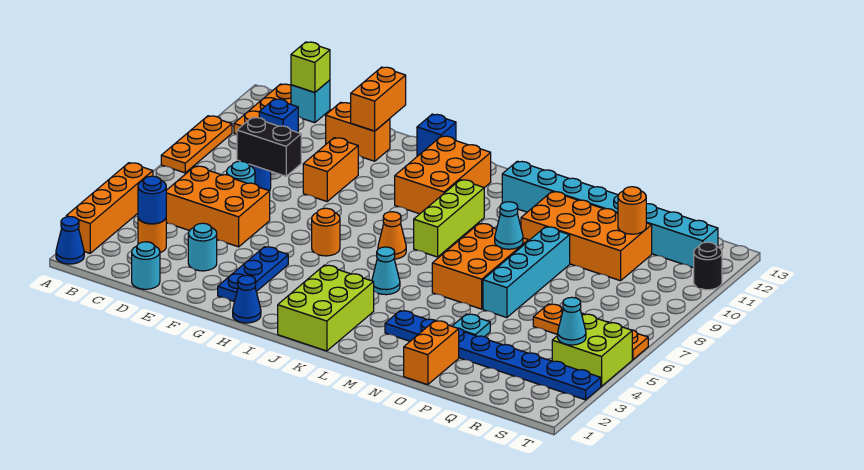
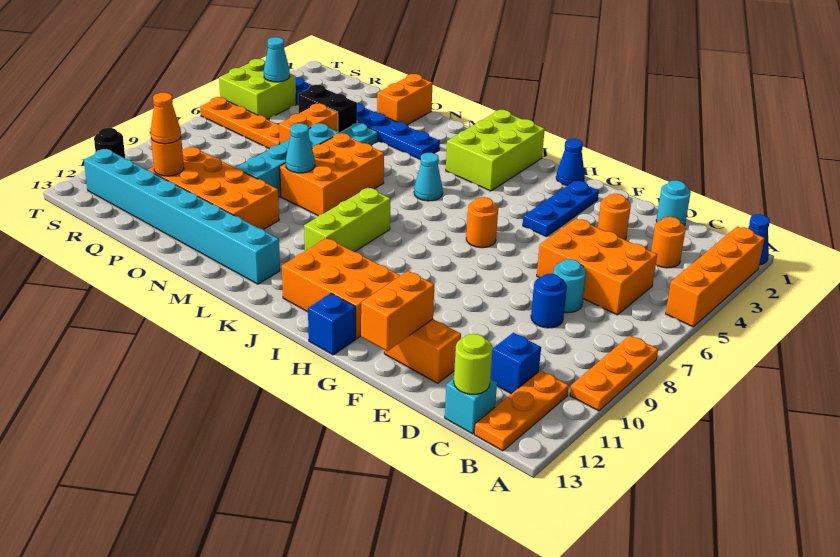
blue round brick C3 level 2 -> none
lime brick C13 level 2 -> lime round brick C13 level 2
black brick D8:E8 level 2 -> black brick P4:Q4 level 1
cyan round brick E3 level 1 -> orange round brick E3 level 1
orange brick F9:F10 level 1 -> orange brick P5:P6 level 1
orange brick I10:J12 level 1 -> orange brick H11:J12 level 1
orange cone J7 level 1 -> orange cone Q11 level 3

